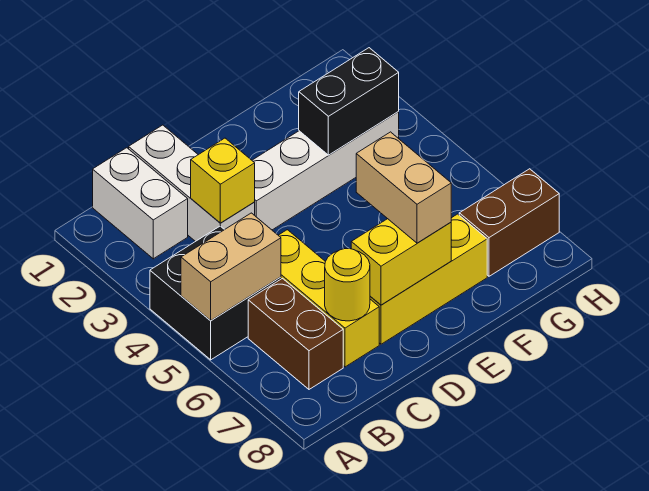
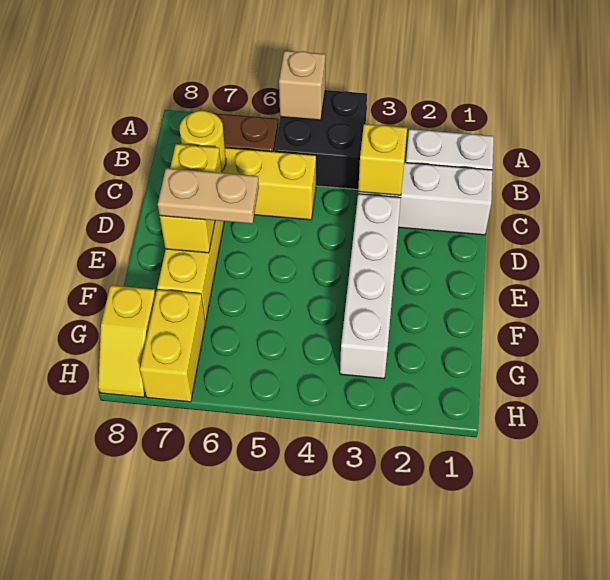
tan brick A5:B5 level 2 -> tan brick A5 level 2
tan brick E6:E7 level 3 -> tan plate E6:E7 level 3
black brick F3:G3 level 2 -> none
brown brick G7:H7 level 1 -> yellow brick G7:H7 level 1
none -> yellow slope G8:H8 level 1 top G

